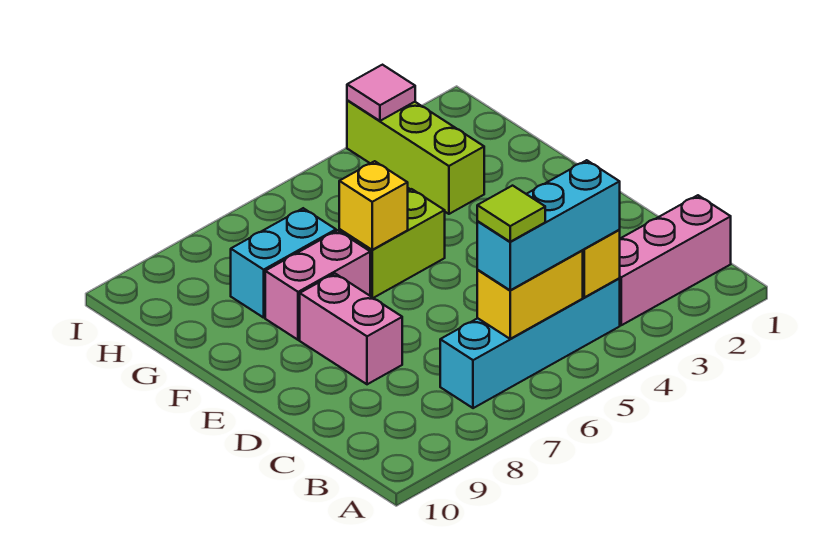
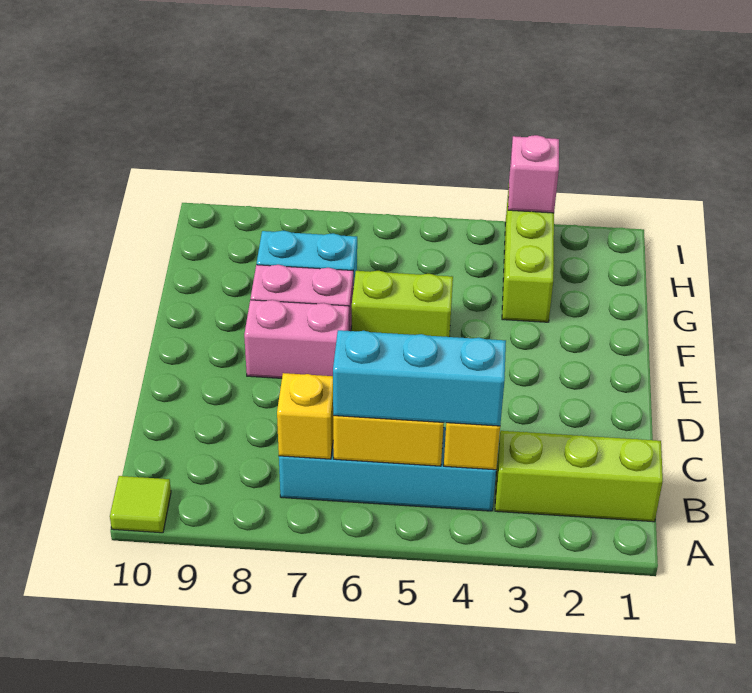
pink brick B1:B3 level 1 -> lime brick B1:B3 level 1
lime tile B6 level 4 -> lime tile A10 level 1
pink brick D8:E8 level 1 -> pink brick E7:E8 level 1
yellow brick F6 level 2 -> yellow brick B7 level 2
pink tile I3 level 2 -> pink brick I3 level 2

